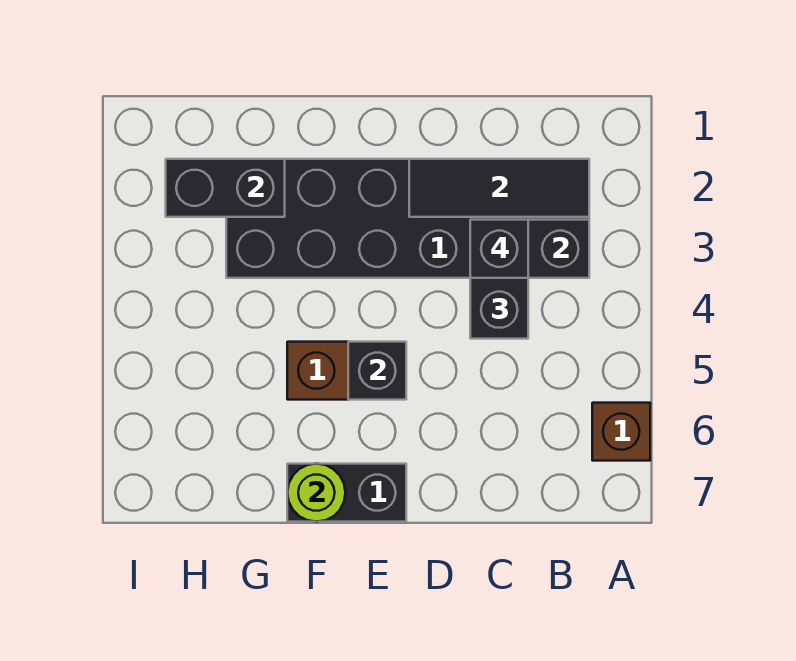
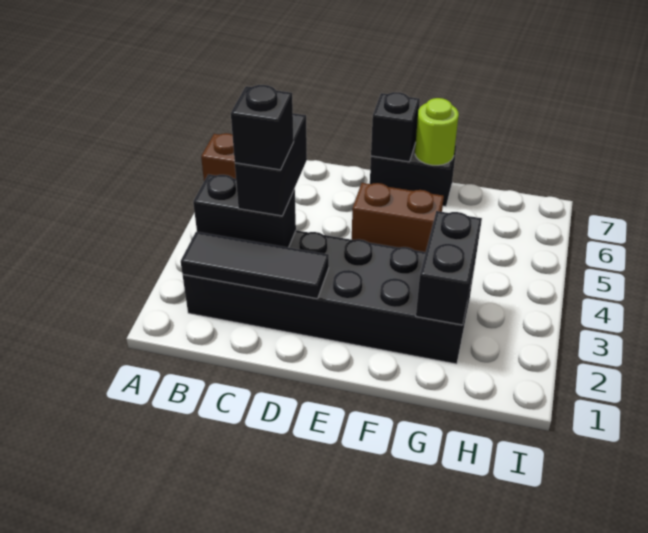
black brick E5 level 2 -> black brick E7 level 2
black brick G2:H2 level 2 -> black brick G2:G3 level 2

